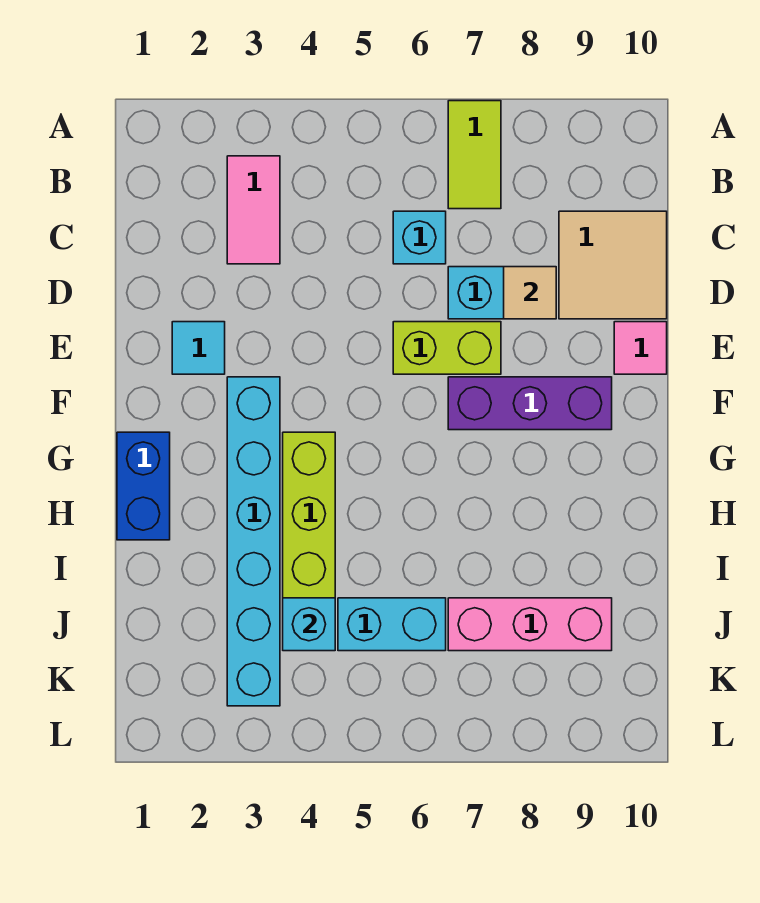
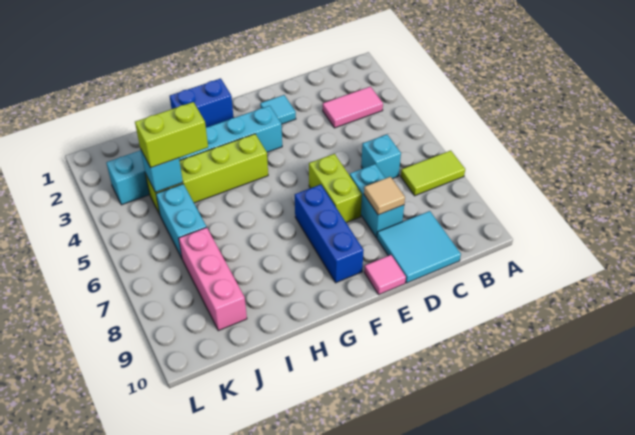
tan tile C9:D10 level 1 -> cyan tile C9:D10 level 1
purple brick F7:F9 level 1 -> blue brick F7:F9 level 1
none -> lime brick I4:J4 level 3

